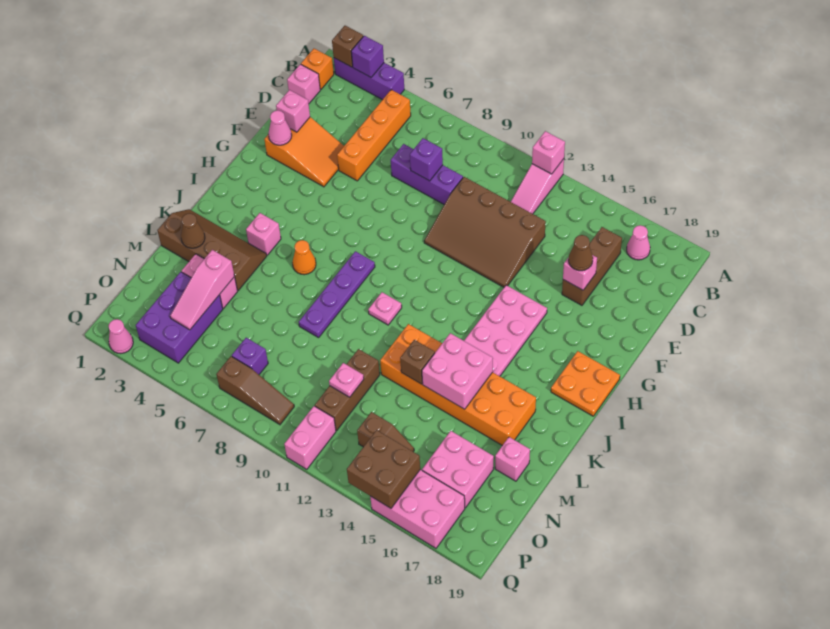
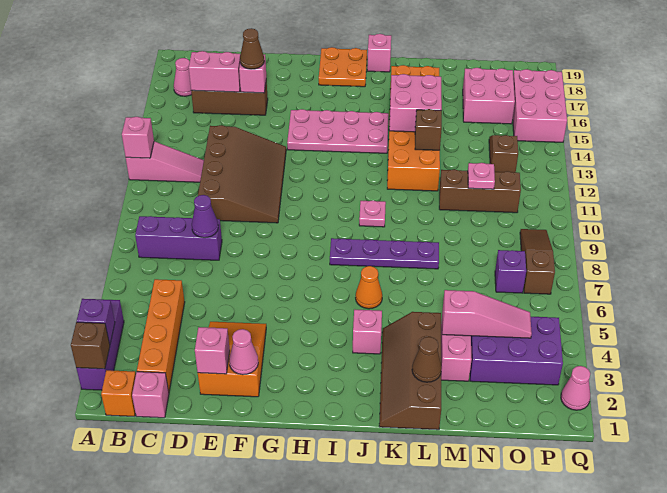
orange brick B5:E5 level 1 -> orange brick C2:C5 level 1
purple brick D7:D9 level 1 -> purple brick B8:D8 level 1
purple brick D8 level 2 -> purple cone D8 level 2
pink brick M18 level 1 -> pink brick J19 level 1
pink brick P11:Q11 level 1 -> pink brick C16:D16 level 2
brown brick P14:Q15 level 2 -> none

